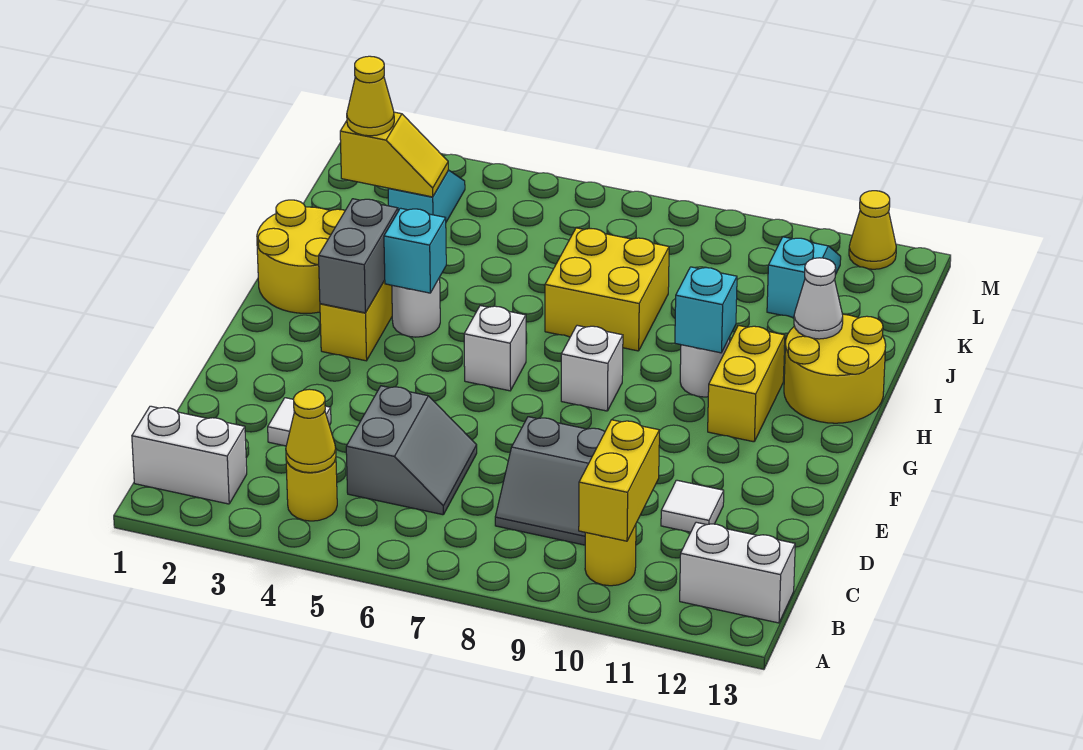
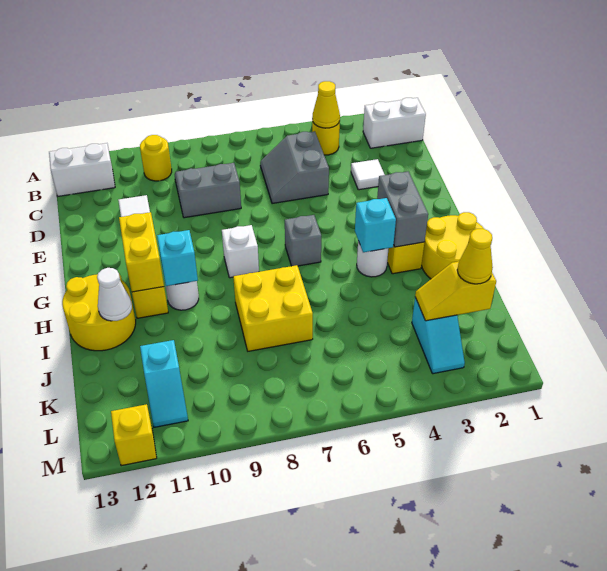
yellow brick B10:C10 level 2 -> yellow brick G11:H11 level 2
white brick G6 level 1 -> grey brick G6 level 1
yellow cone M12 level 1 -> yellow brick M12 level 1

